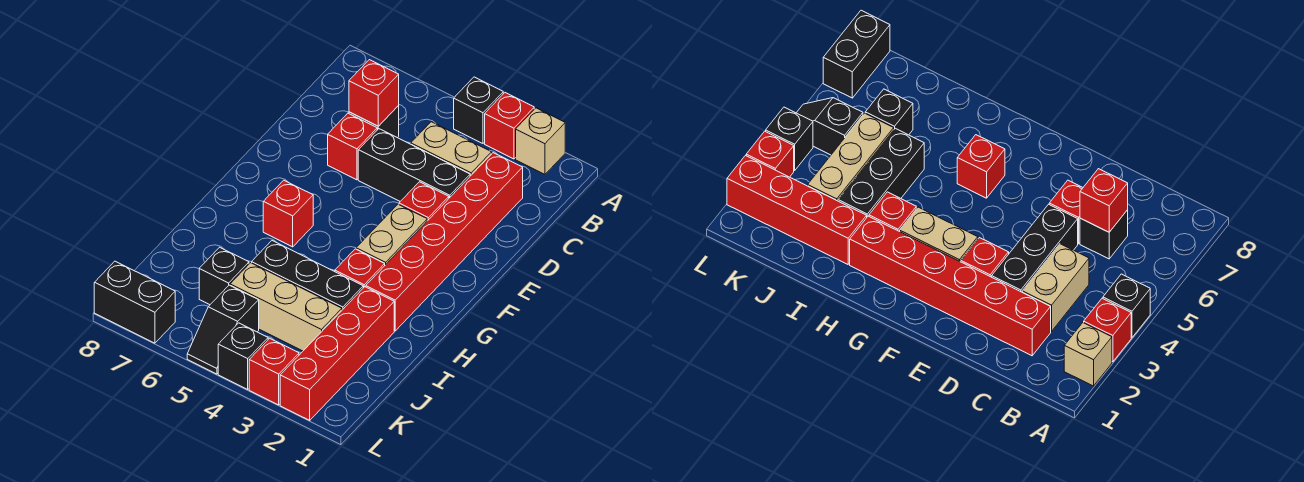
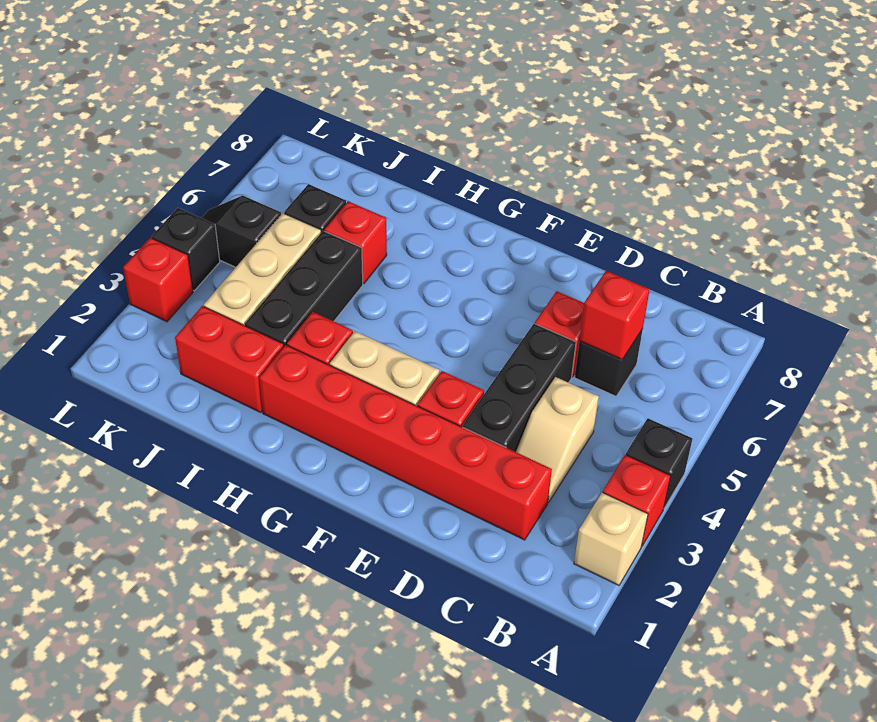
tan brick C3:C4 level 1 -> tan slope C3:C4 level 1 top 4
red brick G6 level 1 -> red brick I6 level 1
red brick I2:L2 level 1 -> red brick I2:J2 level 1
black brick L7:L8 level 1 -> none

